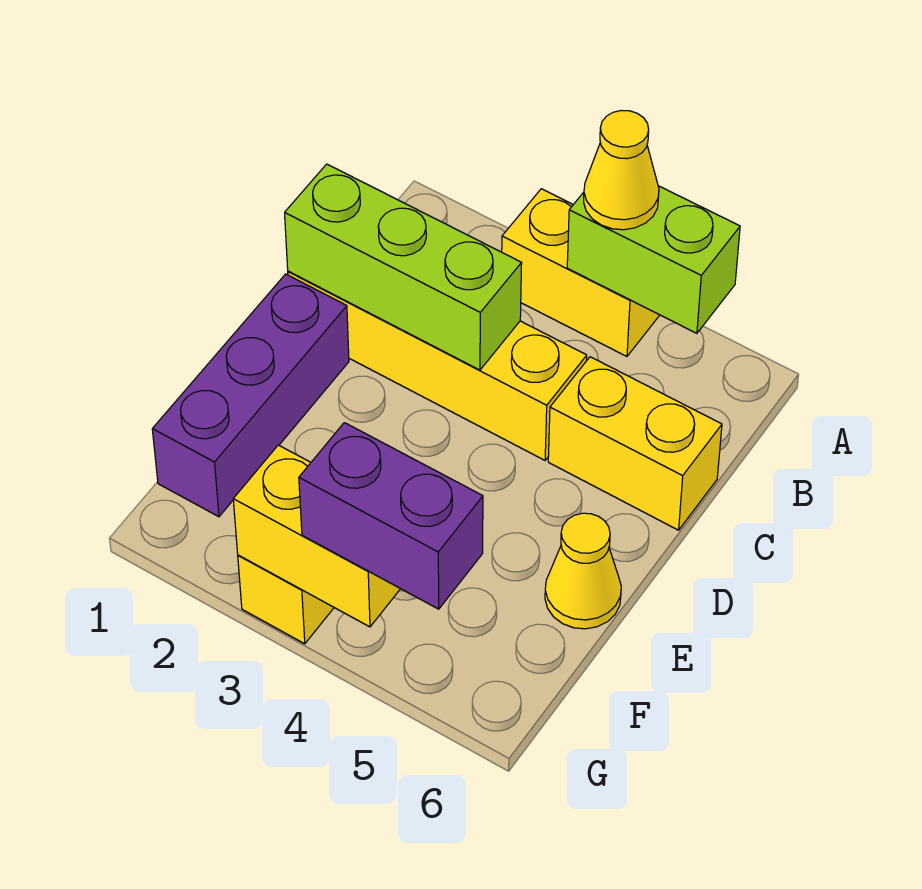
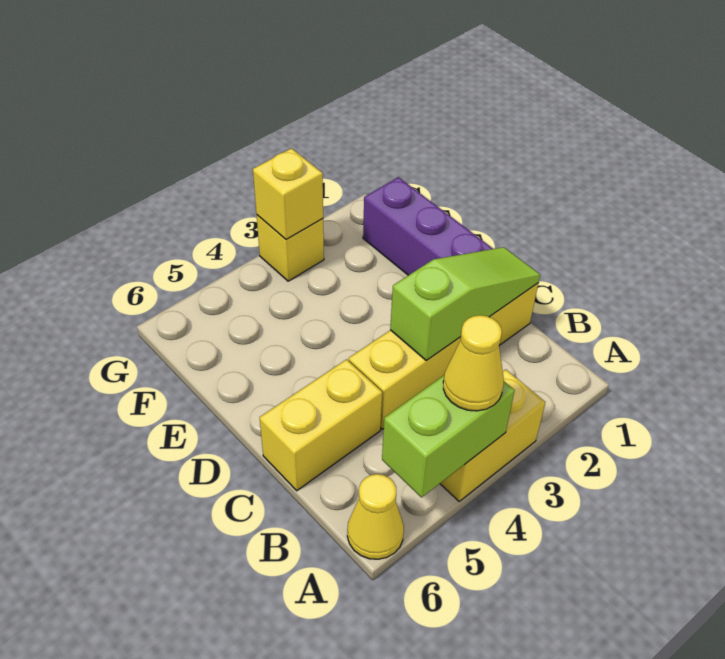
lime brick C1:C3 level 2 -> lime slope C1:C3 level 2 top 3
yellow cone E6 level 1 -> yellow cone A6 level 1
yellow brick G3:G4 level 2 -> yellow brick G3 level 2
purple brick G4:G5 level 3 -> none

